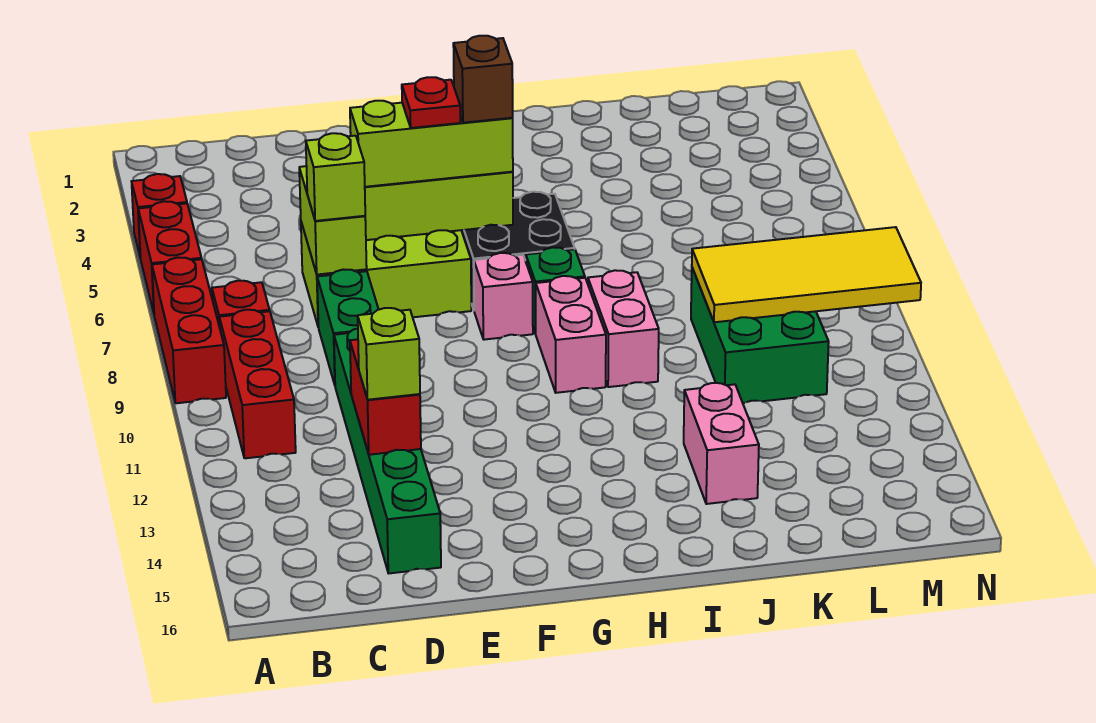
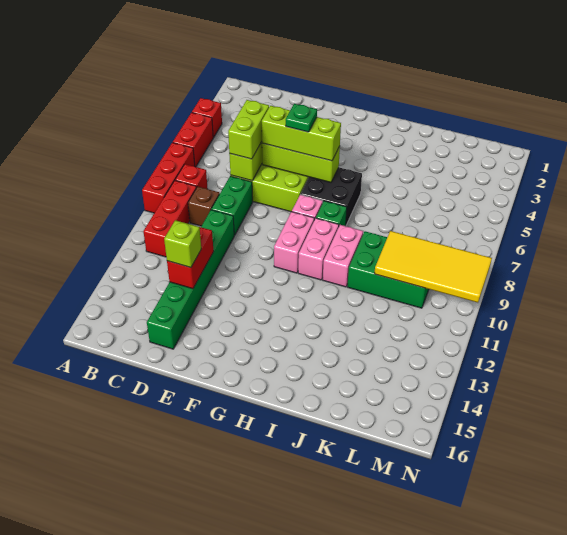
lime brick D7 level 3 -> lime brick D6:D7 level 3
red plate F6 level 4 -> green plate F6 level 4
brown brick G6 level 4 -> brown brick C9 level 1
pink brick J13:J14 level 1 -> pink brick G9:G10 level 1
green brick K9:L11 level 1 -> green brick J9:L10 level 1

